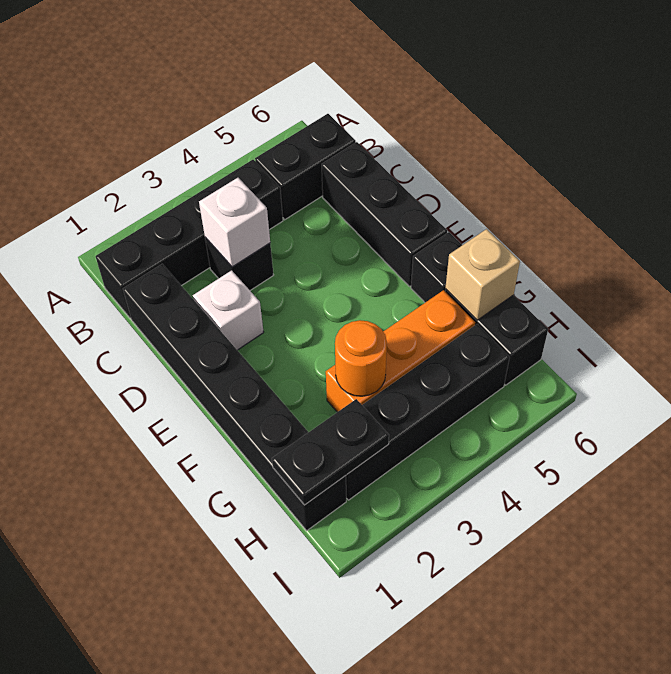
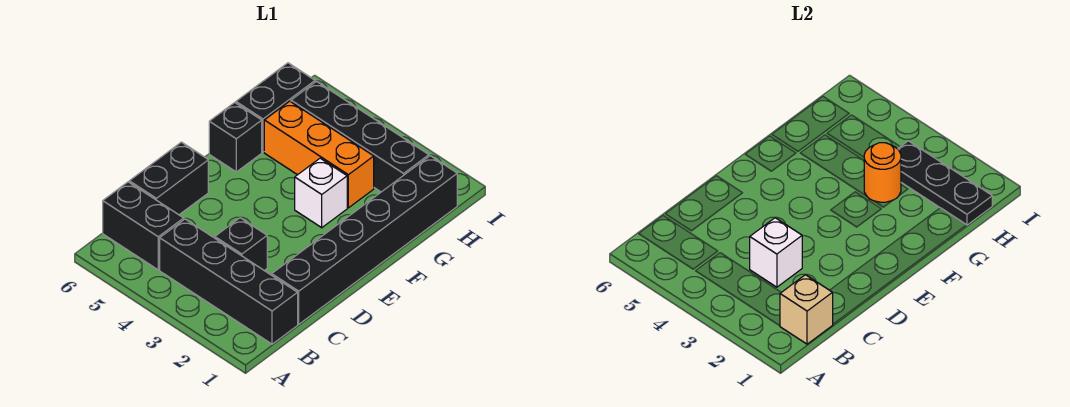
black brick C6:E6 level 1 -> black brick C6:D6 level 1
white brick D2 level 1 -> white brick F3 level 1
tan brick G6 level 2 -> tan brick B1 level 2
black plate H1:H2 level 2 -> black plate H1:H3 level 2

